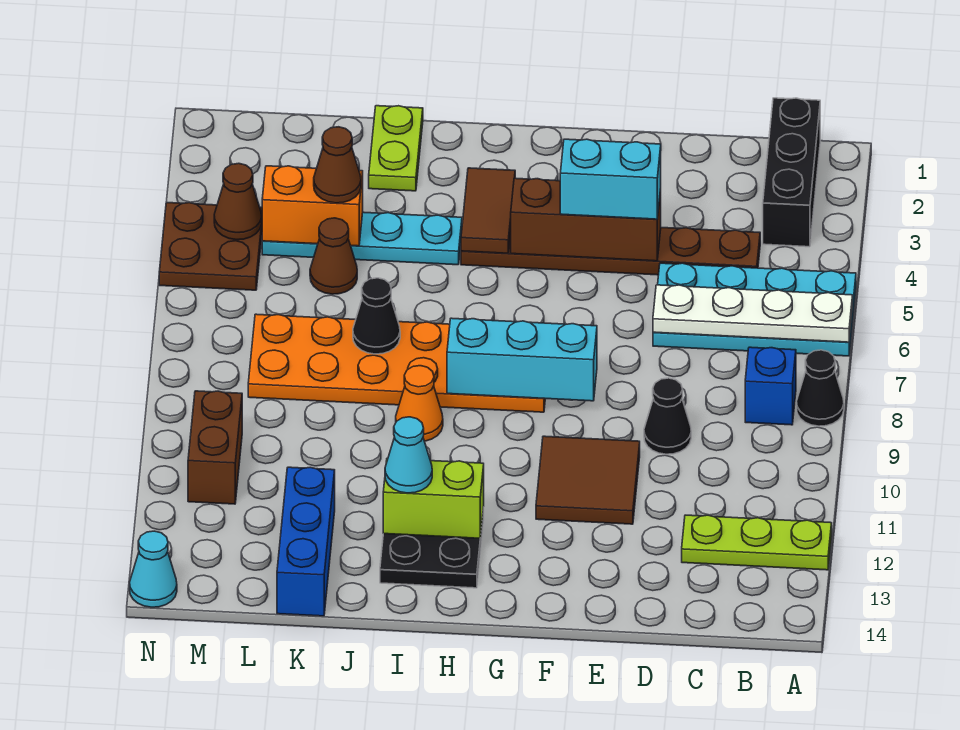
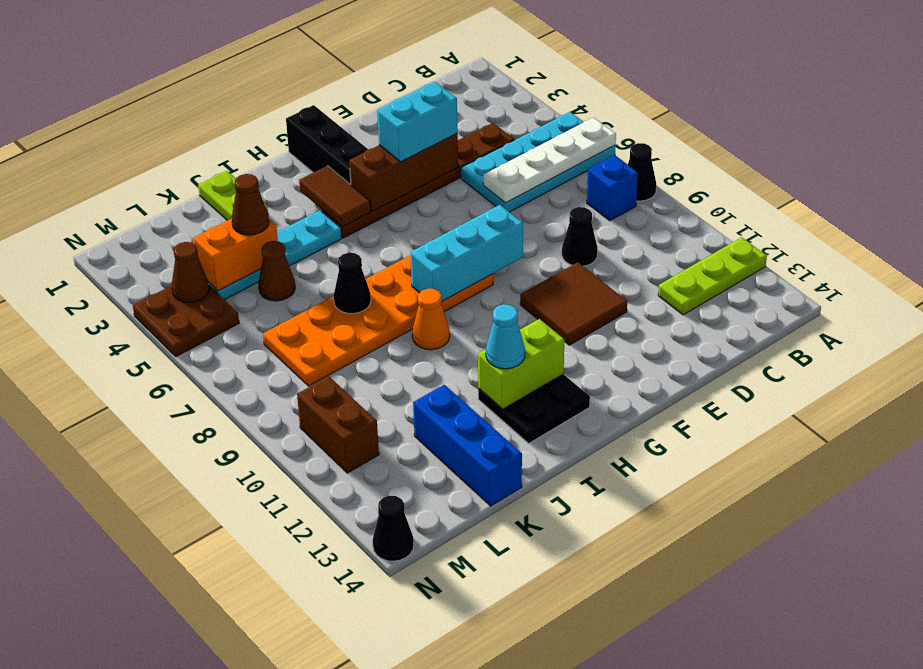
black brick B1:B3 level 1 -> black brick G1:G3 level 1
cyan cone N14 level 1 -> black cone N14 level 1

